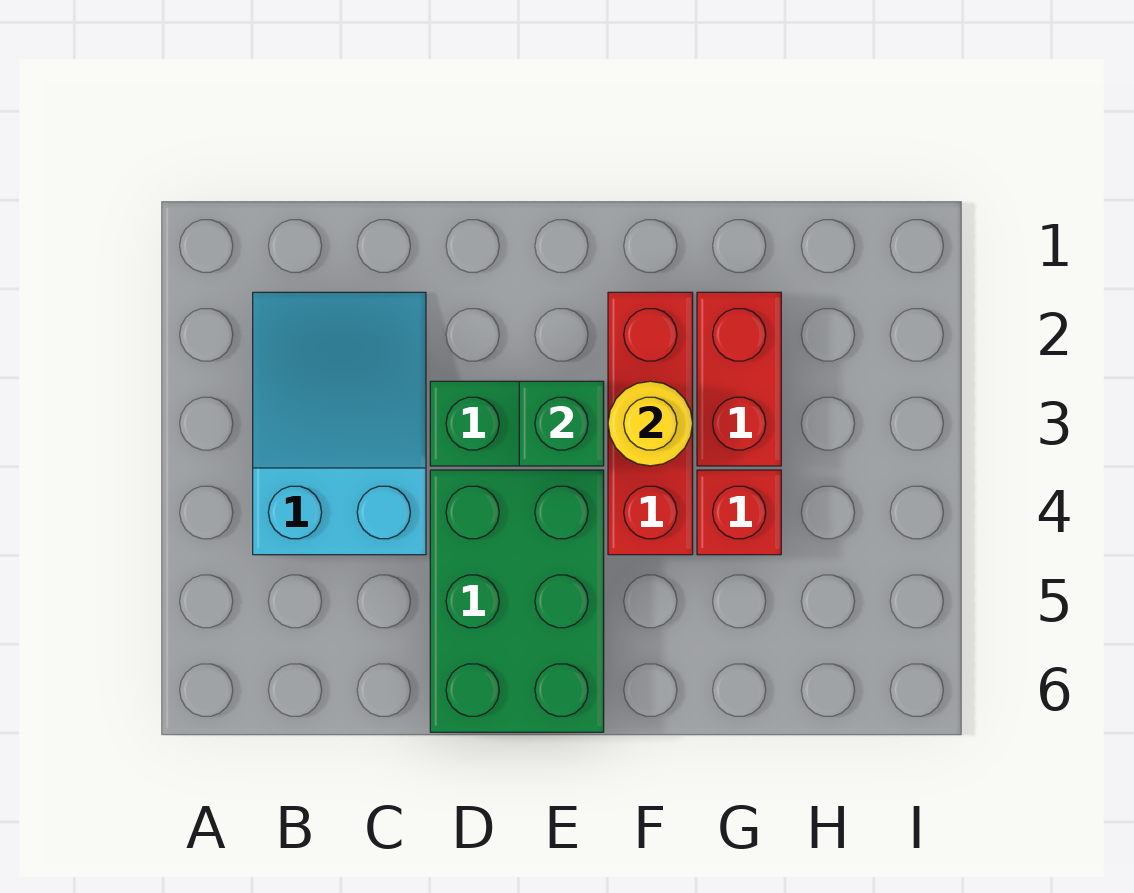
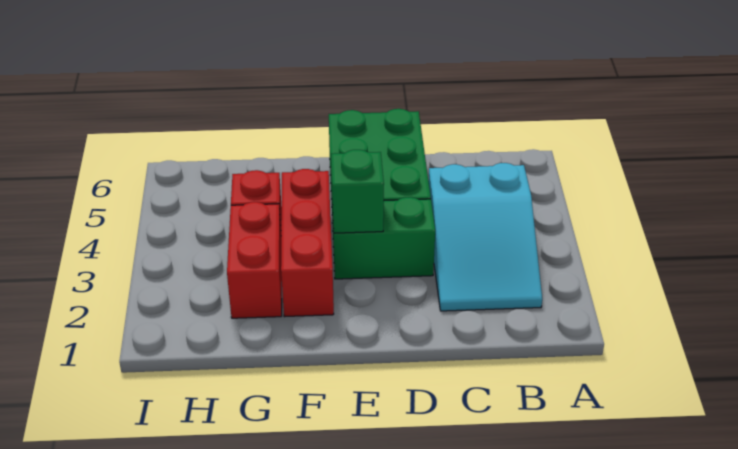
yellow round brick F3 level 2 -> none

